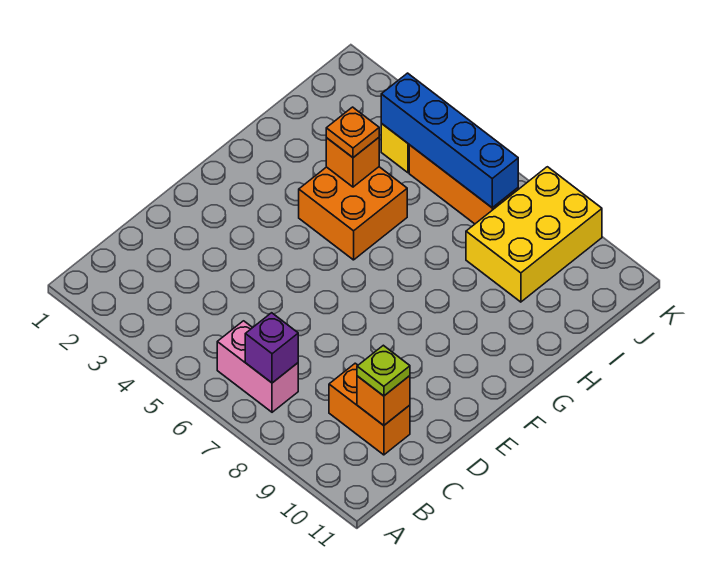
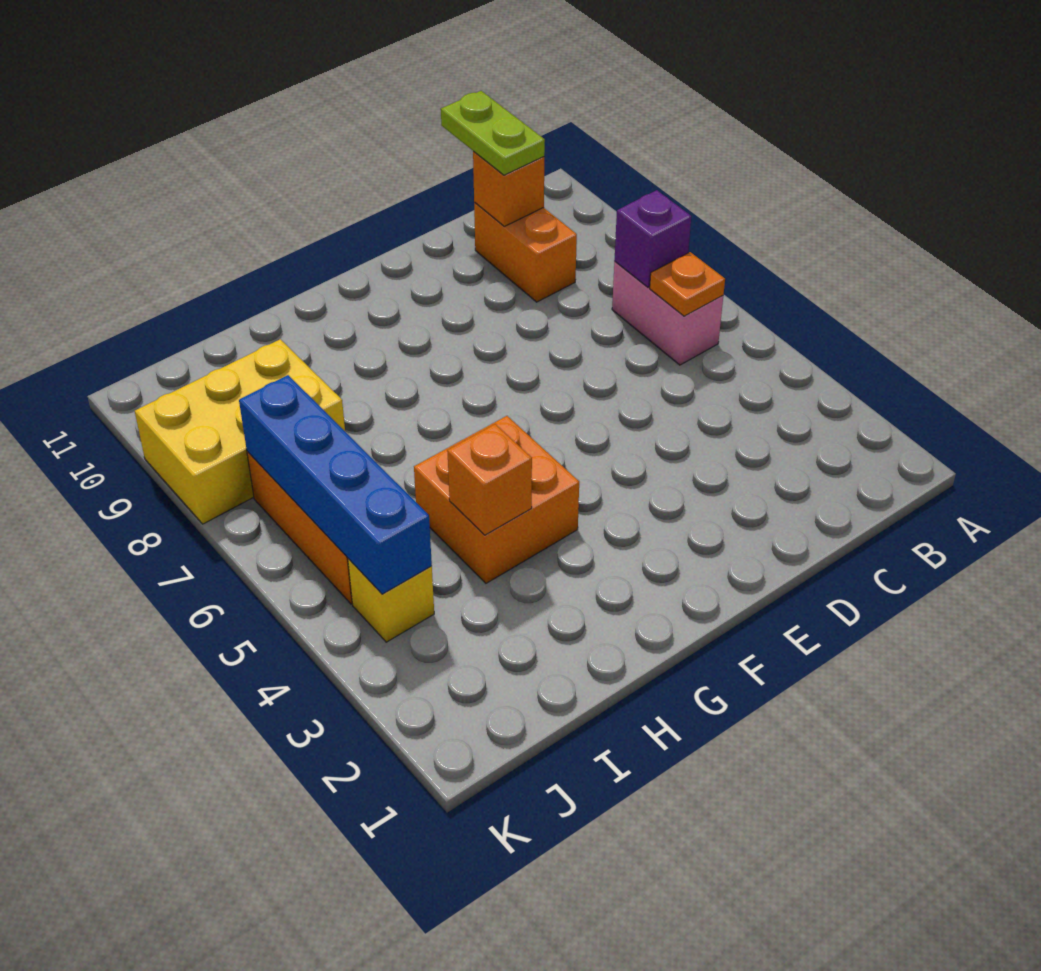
lime plate C10 level 3 -> lime plate C10:C11 level 3
orange plate H4 level 3 -> orange plate B6 level 2

